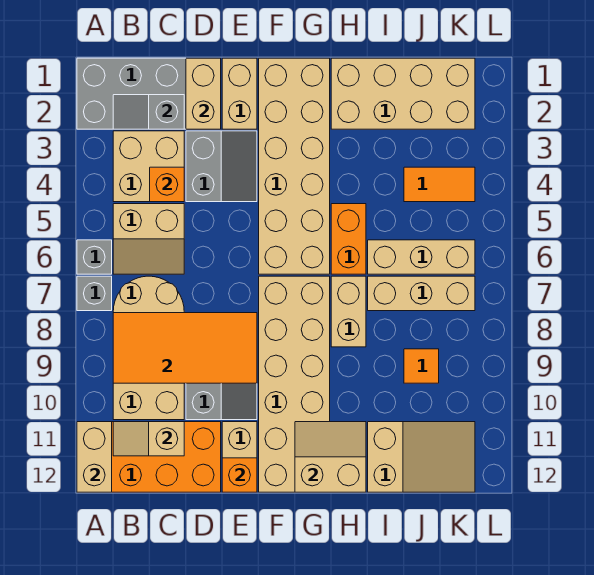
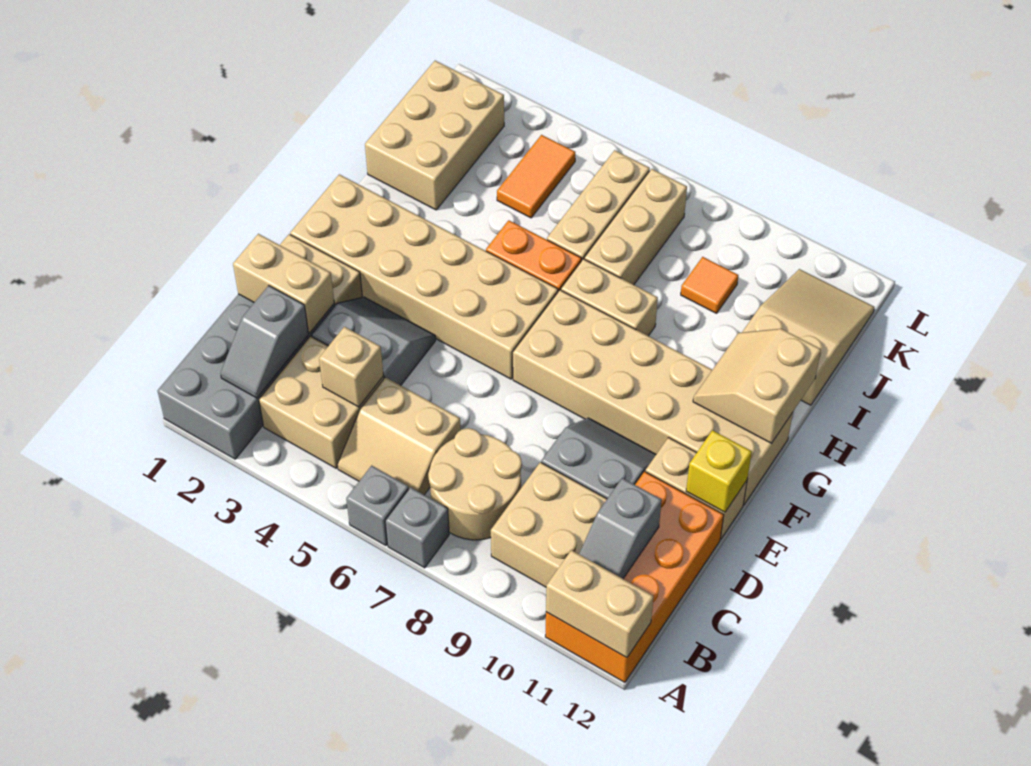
tan slope B5:C6 level 1 top 5 -> tan slope B5:C6 level 1 top C
orange tile B8:E9 level 2 -> none
tan slope B11:C11 level 2 top C -> grey slope B11:C11 level 2 top C
orange brick C4 level 2 -> tan brick C4 level 2
orange brick E12 level 2 -> yellow brick E12 level 2
tan brick H1:K2 level 1 -> tan brick I1:K2 level 1

